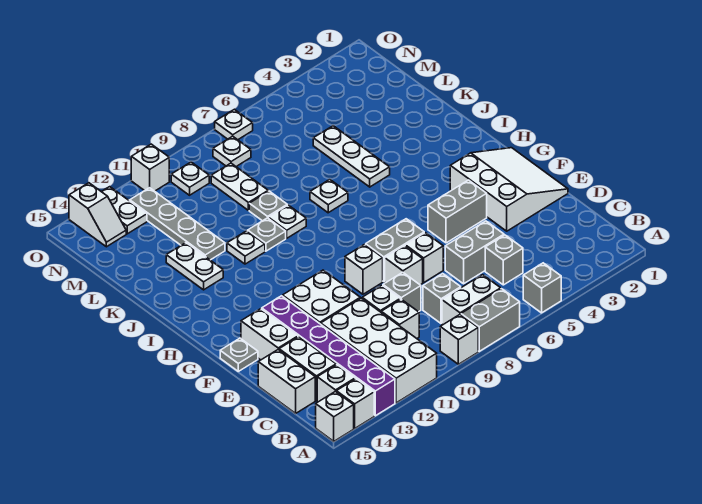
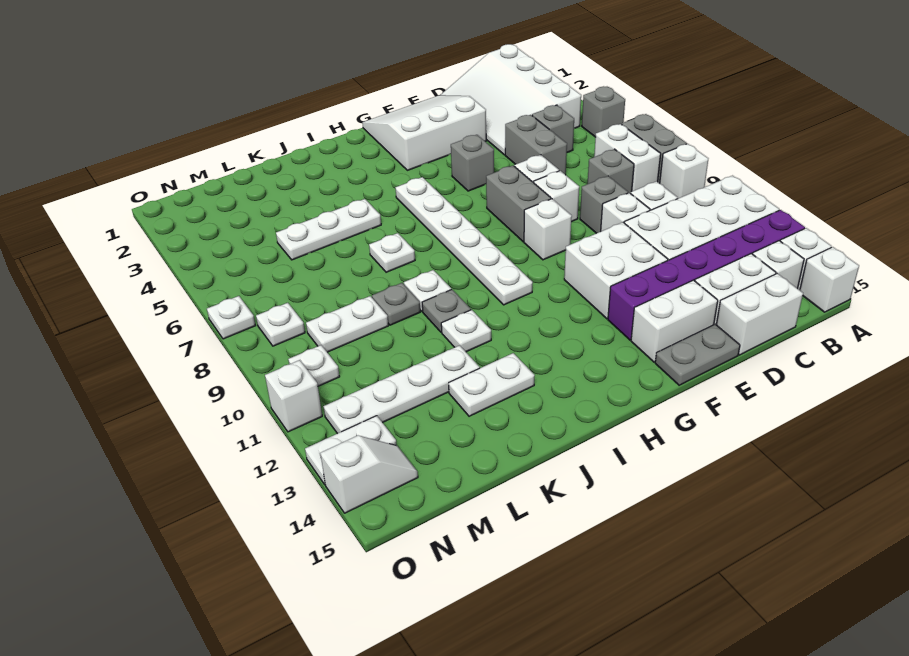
none -> white slope B1:D4 level 1 top B
grey brick F4:F5 level 1 -> grey brick F5 level 1
grey plate F15 level 1 -> grey plate E15:F15 level 1
none -> white plate H5:H10 level 1
grey plate K12:N12 level 1 -> white plate K12:N12 level 1

